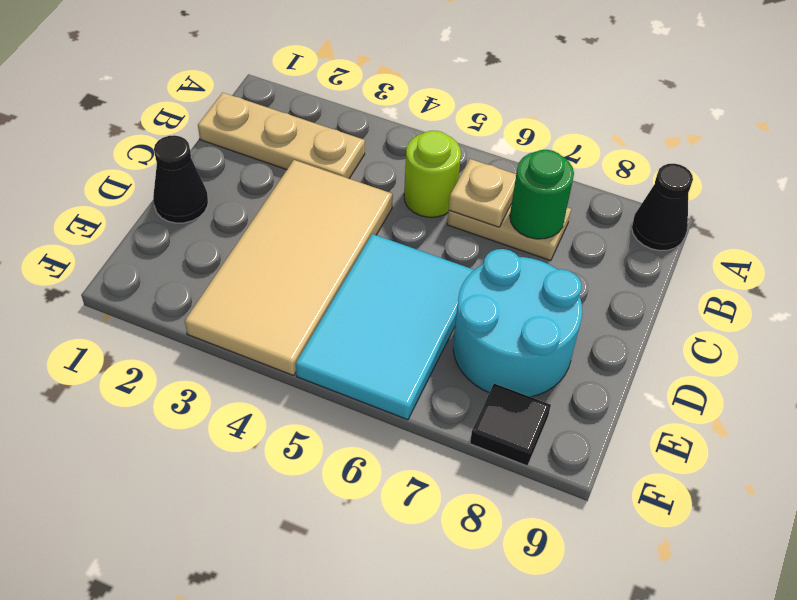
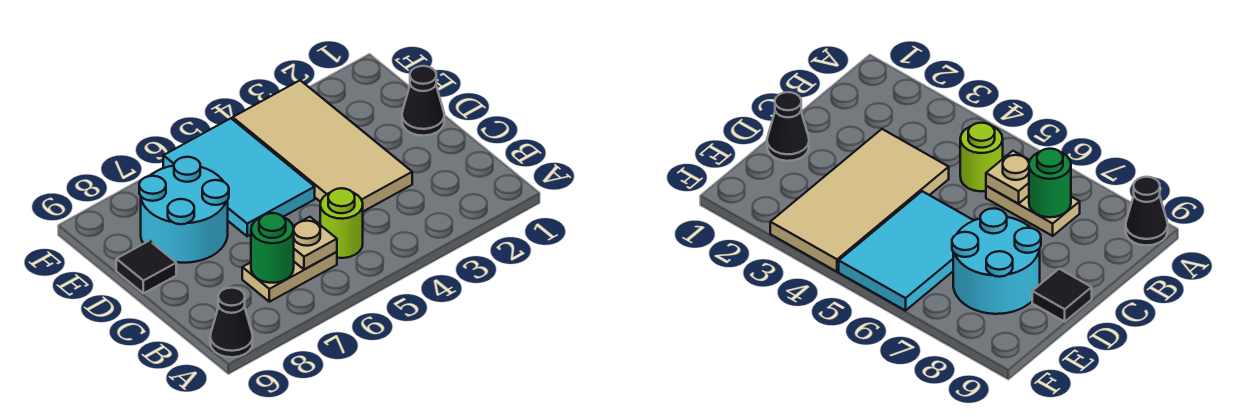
tan plate B1:B3 level 1 -> none
black tile F8 level 1 -> black tile D9 level 1

